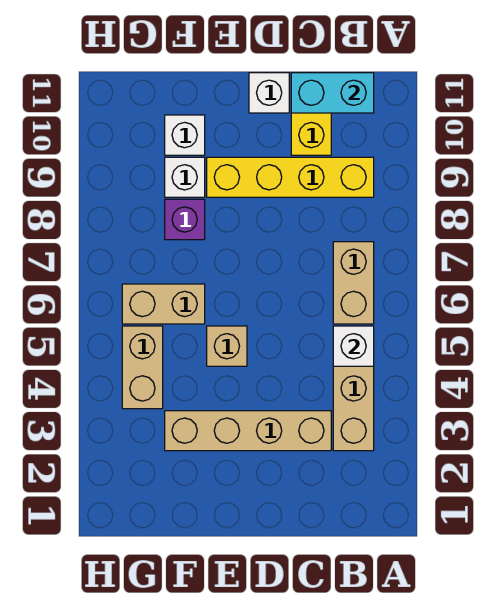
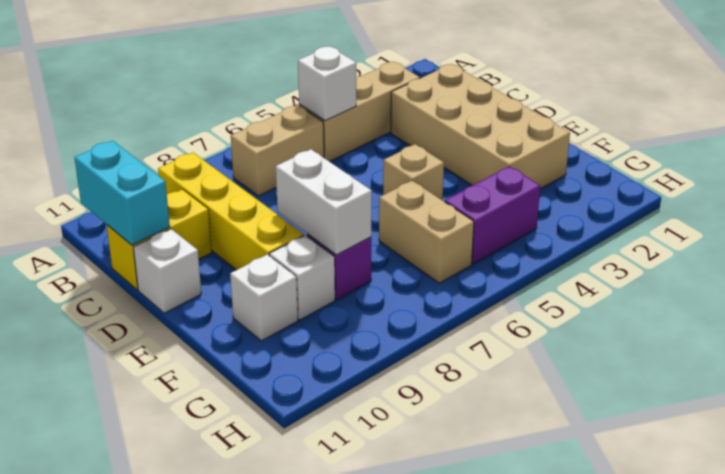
tan brick C3:F3 level 1 -> tan brick C2:F3 level 1
none -> white brick E8:F8 level 2
tan brick G4:G5 level 1 -> purple brick G4:G5 level 1

